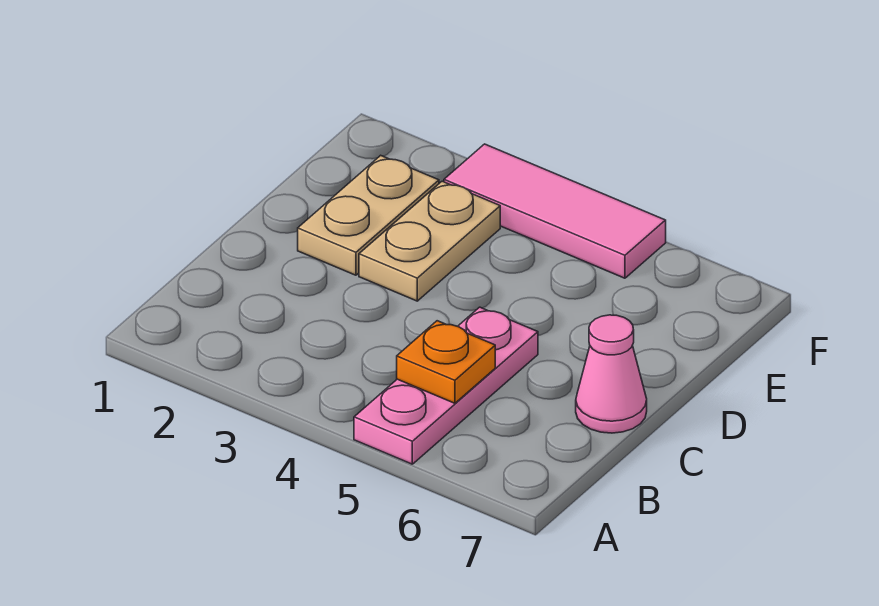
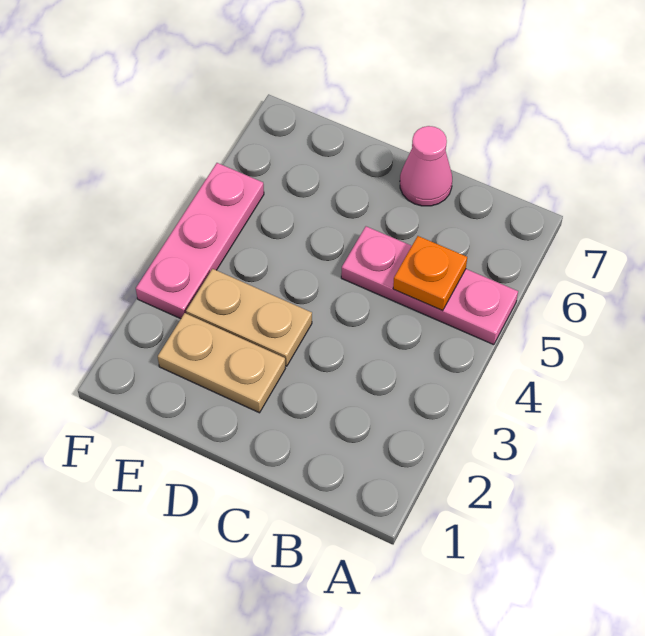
pink tile F3:F5 level 1 -> pink plate F3:F5 level 1

